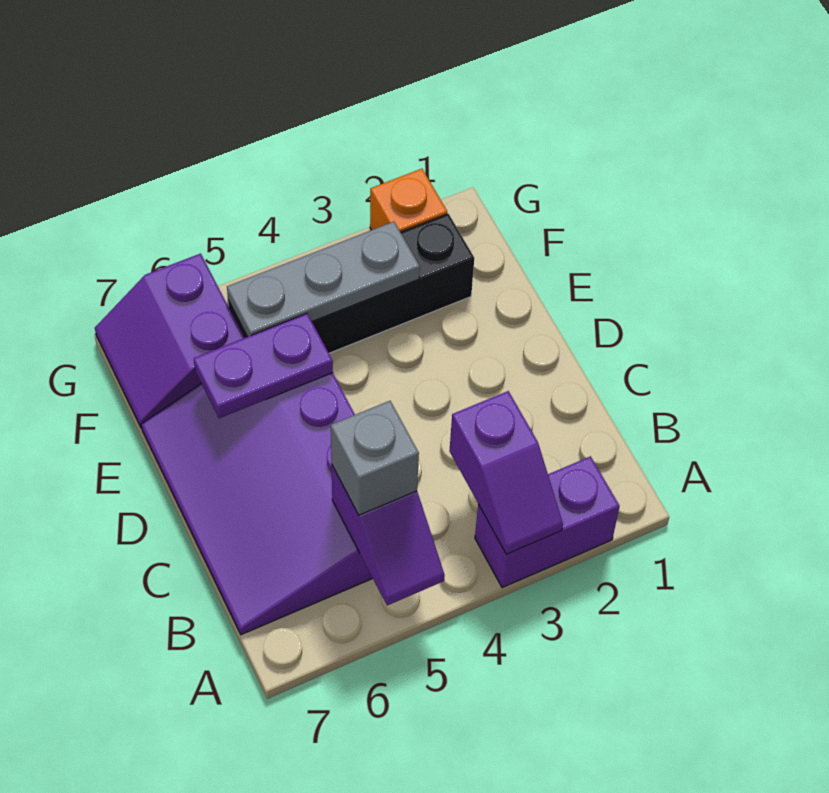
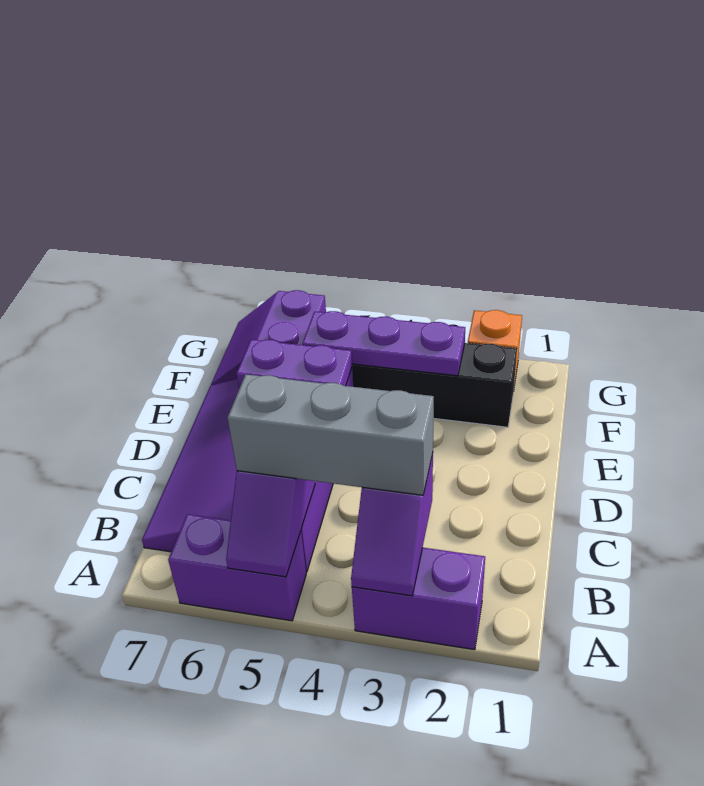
none -> purple brick A5:A6 level 1
grey brick B5 level 3 -> grey brick B3:B5 level 3
grey plate F3:F5 level 2 -> purple plate F3:F5 level 2

